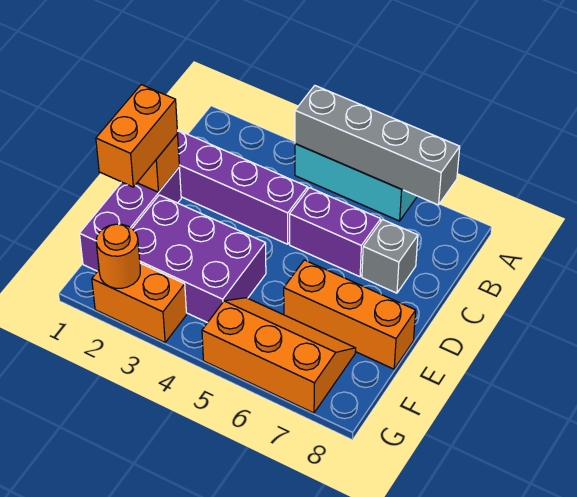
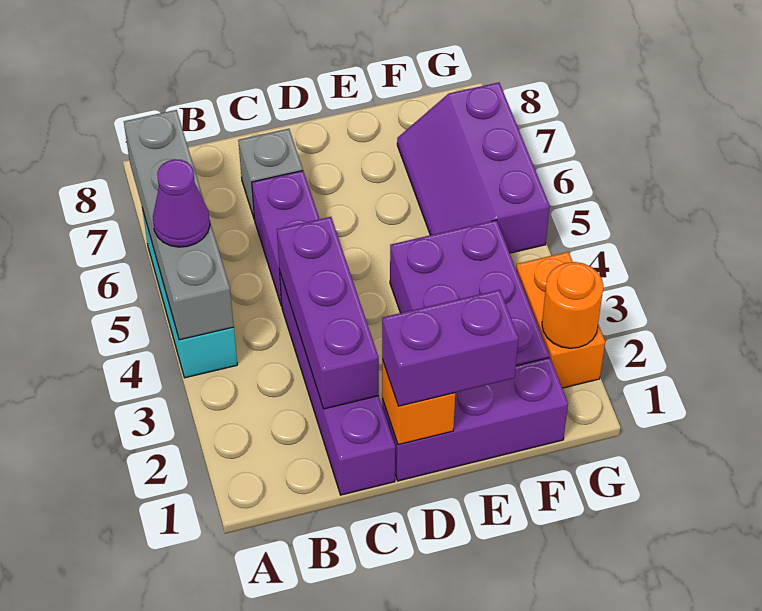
none -> purple cone A5 level 3
none -> purple brick C2:C4 level 2
orange brick D1:E1 level 3 -> purple brick D1:E1 level 3
orange brick E6:E8 level 1 -> none
orange slope F5:G7 level 1 top G -> purple slope F5:G7 level 1 top G

